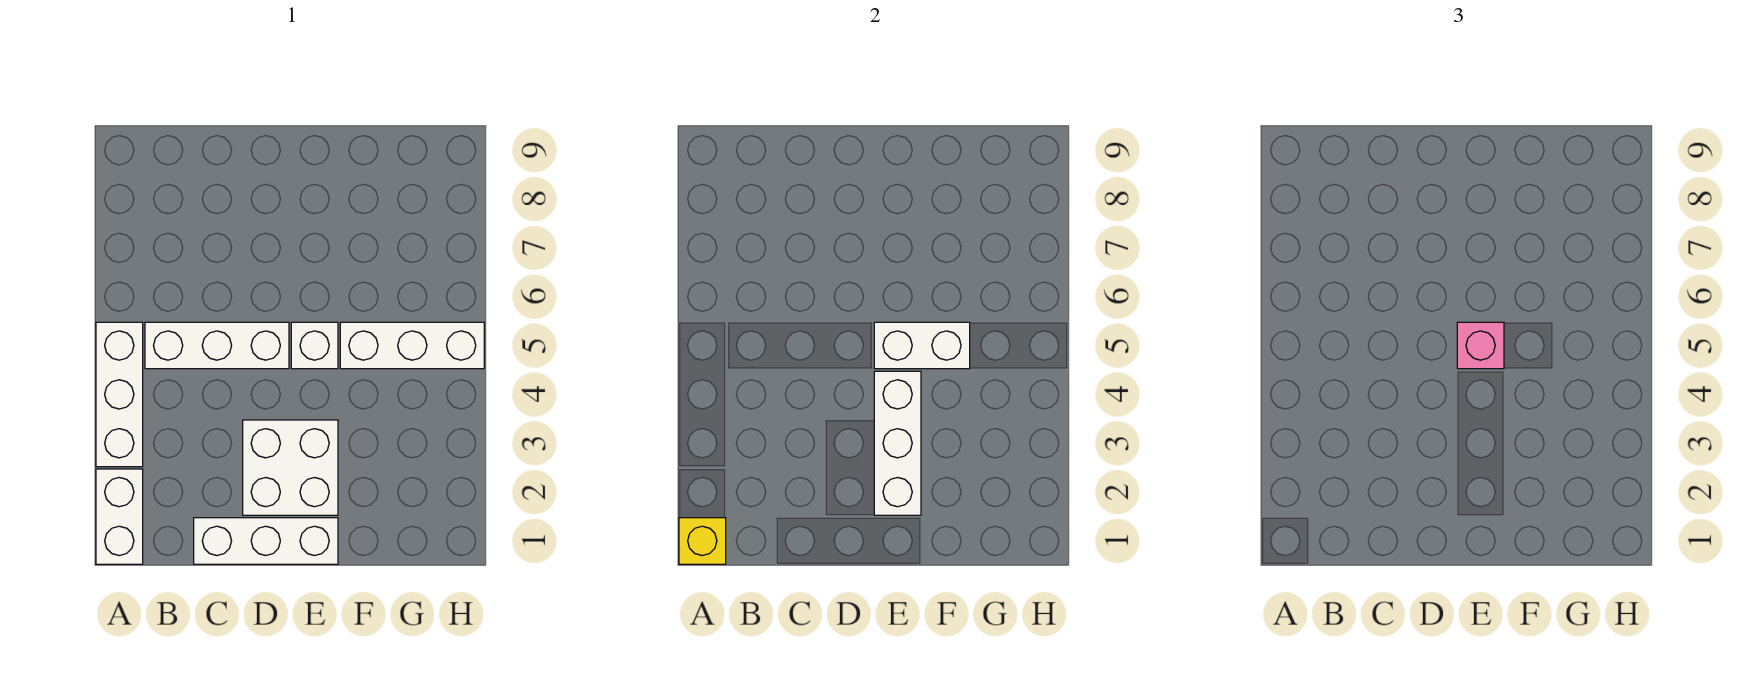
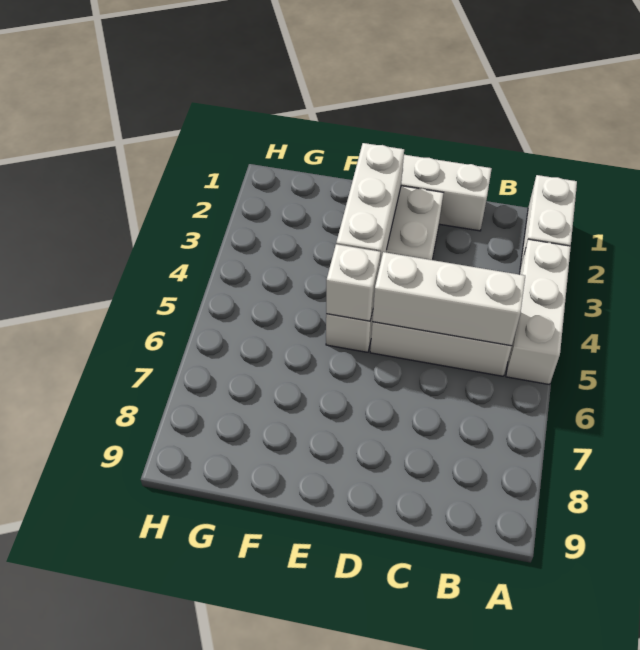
yellow brick A1 level 2 -> none
white brick E5:F5 level 2 -> white brick E5 level 2
pink brick E5 level 3 -> none
white brick F5:H5 level 1 -> white brick B5:D5 level 2

